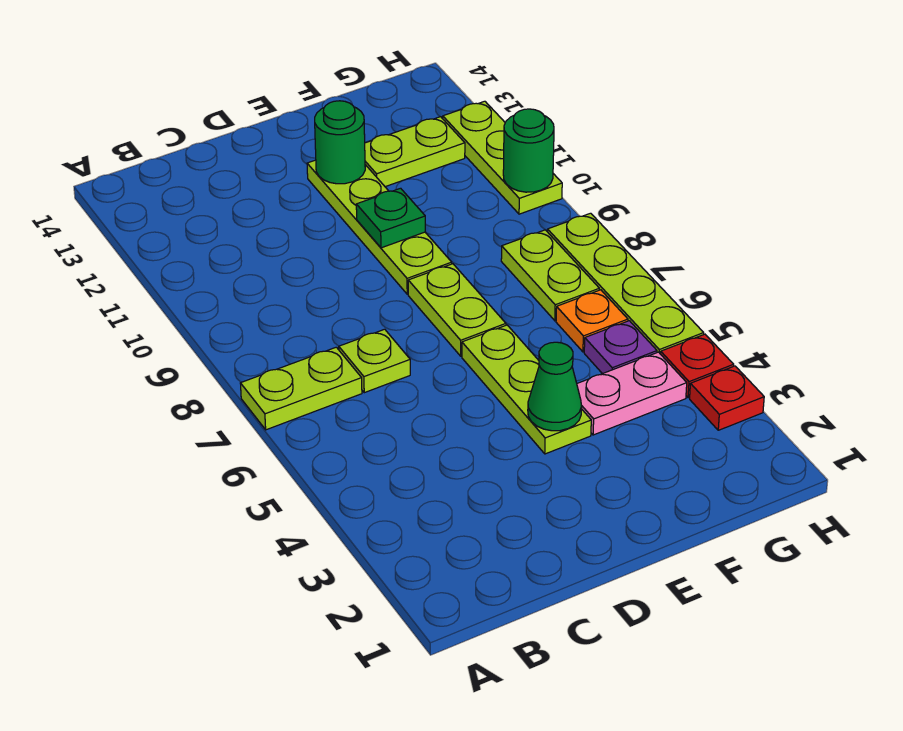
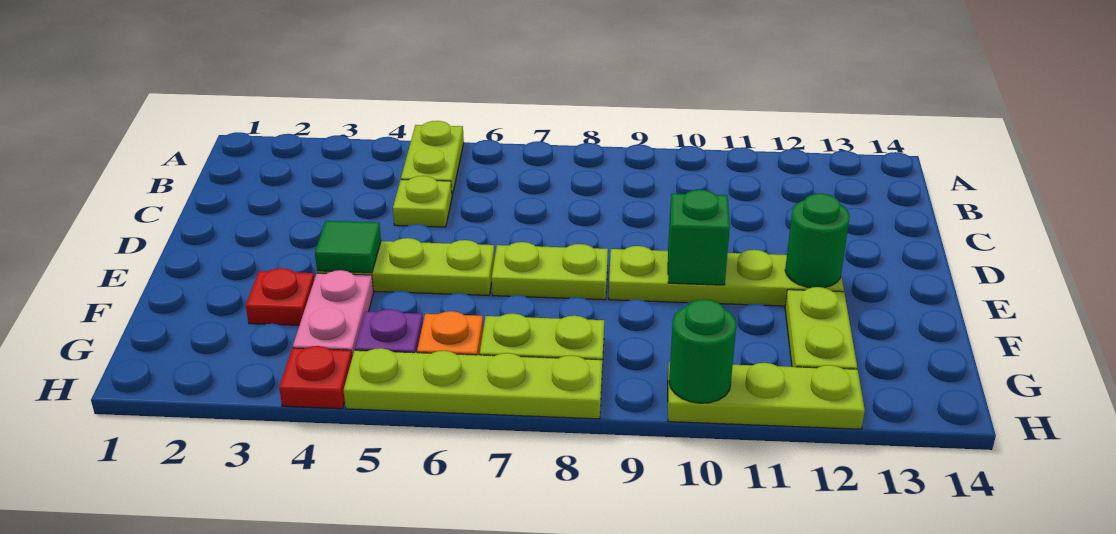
lime plate A7:B7 level 1 -> lime plate A5:B5 level 1
lime plate C7 level 1 -> lime plate C5 level 1
green cone E4 level 2 -> green tile E4 level 2
green plate E10 level 2 -> green brick E10 level 2
red plate H3 level 1 -> red plate F3 level 1

